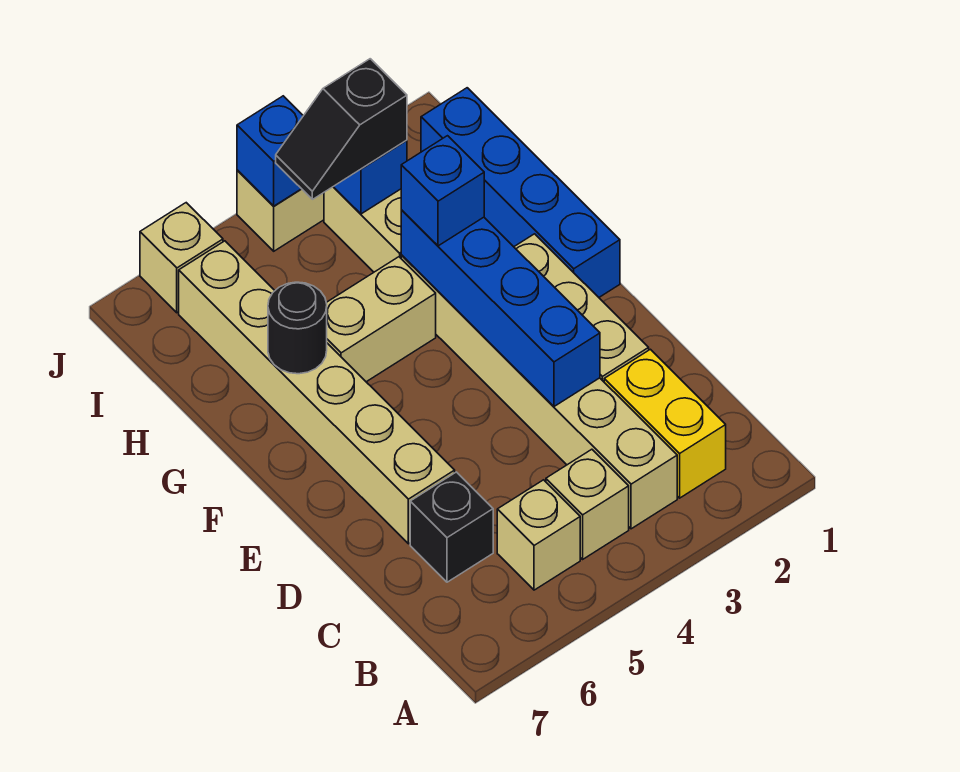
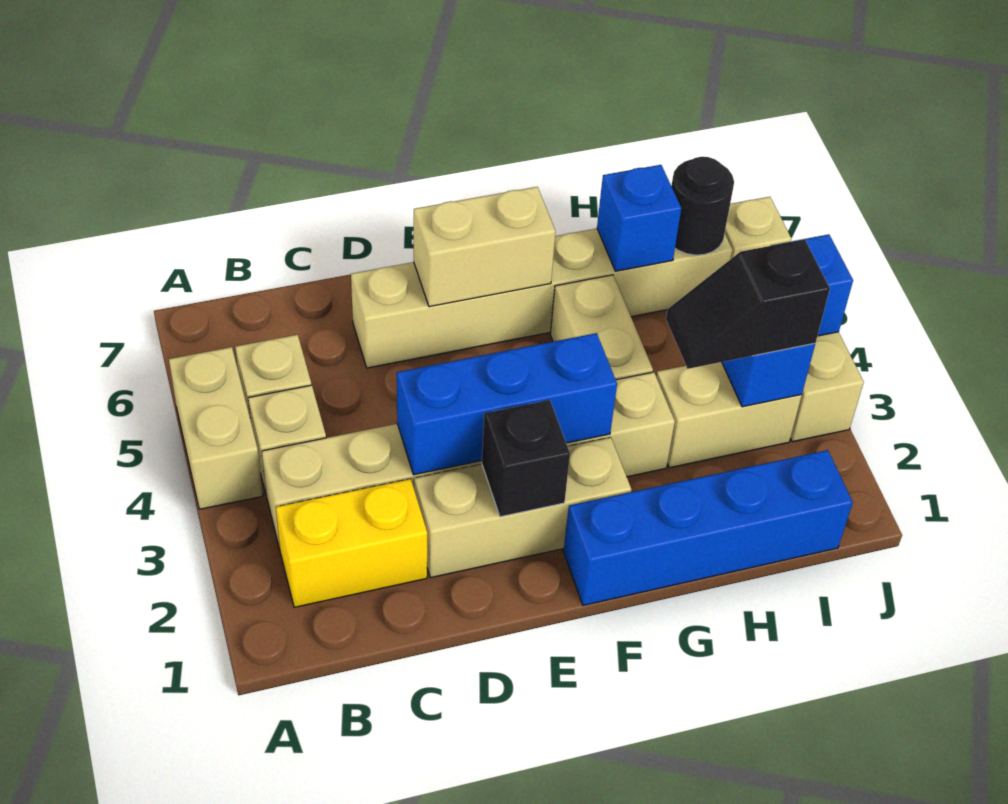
none -> tan brick A4:A5 level 1
black brick C6 level 1 -> black brick E2 level 2
blue brick D3:G3 level 2 -> blue brick D3:F3 level 2
none -> tan brick E6:F6 level 2
blue brick G3 level 3 -> blue brick H6 level 2
black round brick G6 level 2 -> black round brick I6 level 2
black slope I3:I4 level 3 top 3 -> black slope H3:I3 level 3 top I

